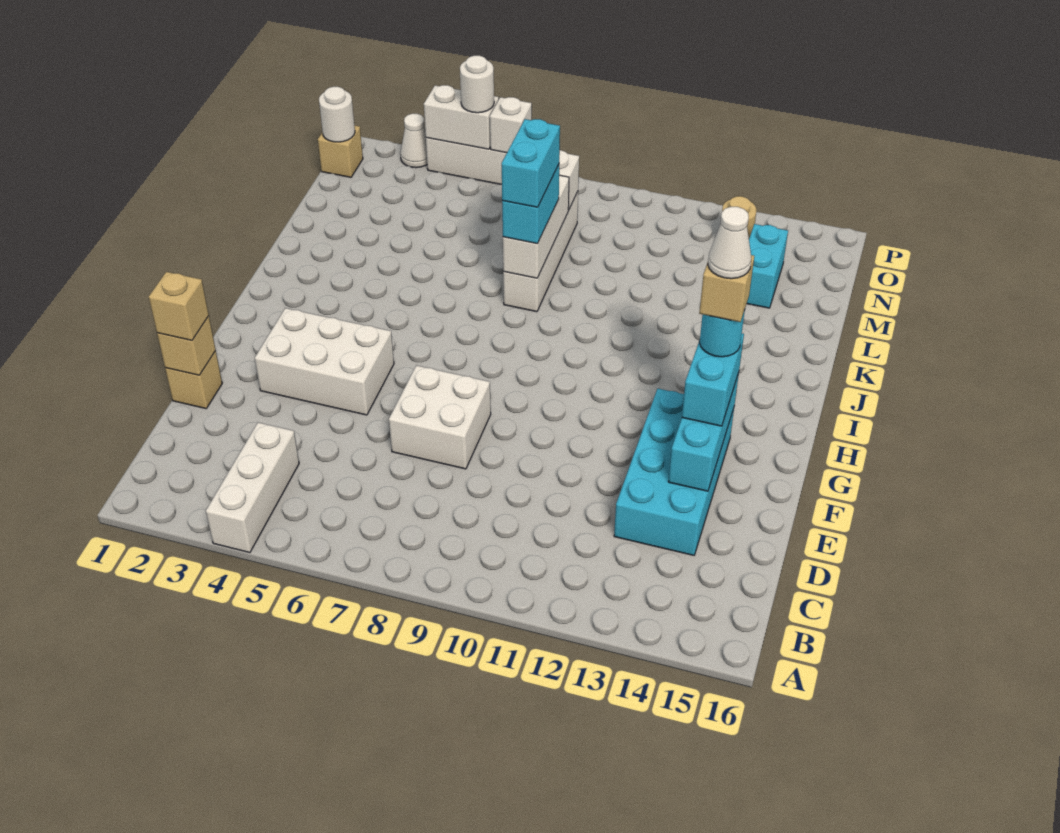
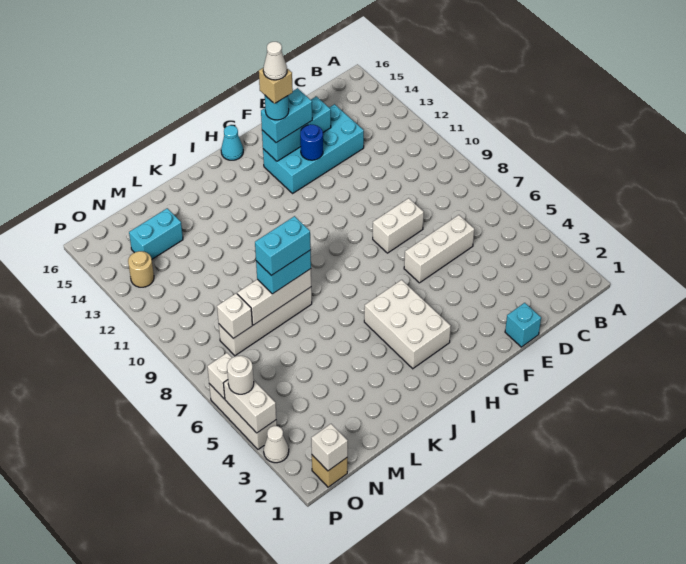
white brick A4:C4 level 1 -> white brick D6:F6 level 1
tan brick E1 level 1 -> cyan brick E1 level 1
tan brick E1 level 2 -> none
tan brick E1 level 3 -> none
white brick E7:F8 level 1 -> white brick E8:F8 level 1
white brick F3:G5 level 1 -> white brick H3:I5 level 1
none -> blue round brick F13 level 2
none -> cyan cone H16 level 1
white round brick O1 level 2 -> white brick O1 level 2

